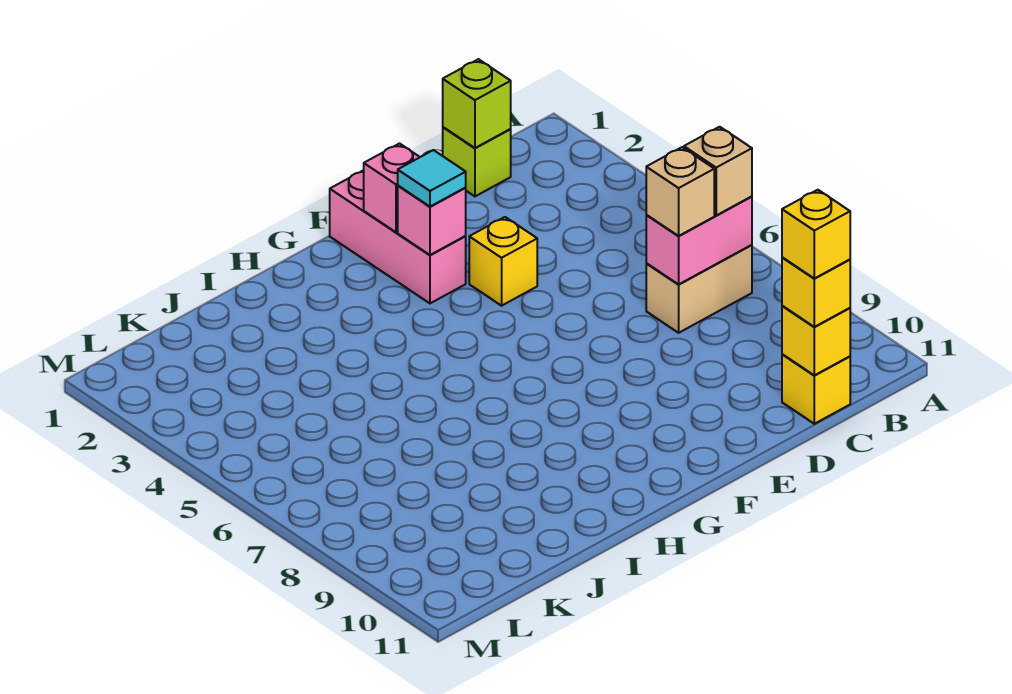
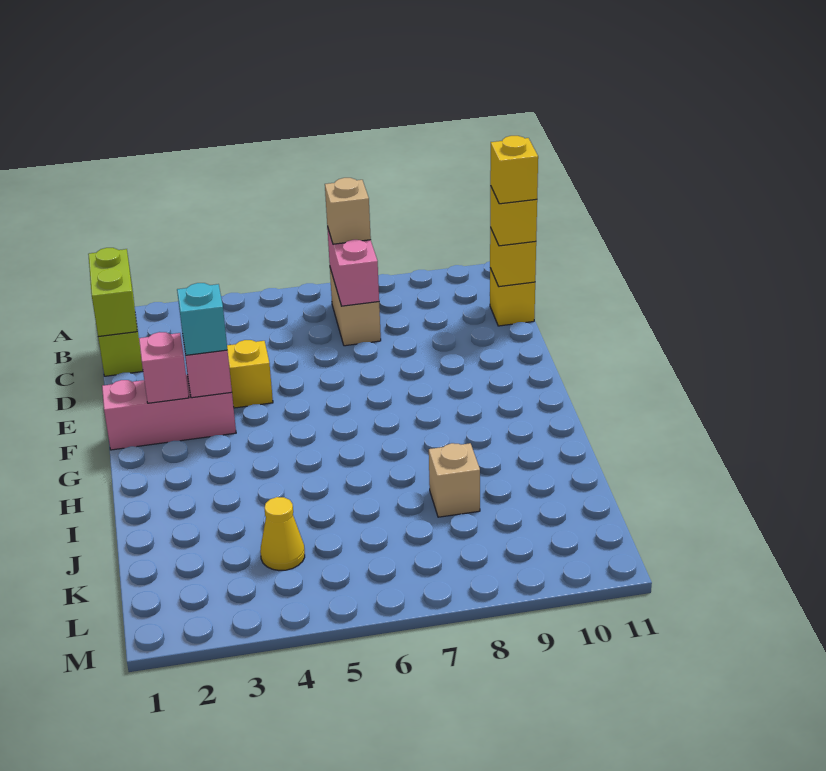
lime brick C1 level 2 -> lime brick B1:C1 level 2
tan brick C7 level 3 -> tan brick J8 level 1
cyan tile F3 level 3 -> cyan brick F3 level 3
none -> yellow cone K4 level 1

